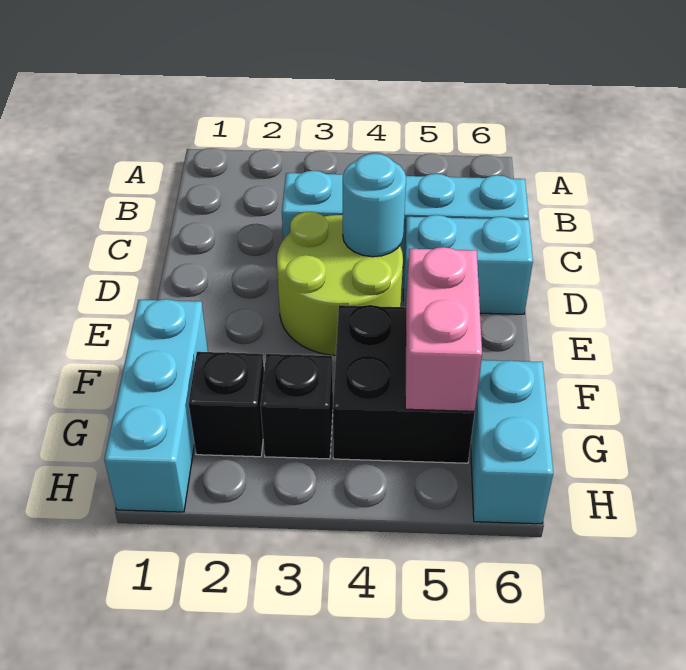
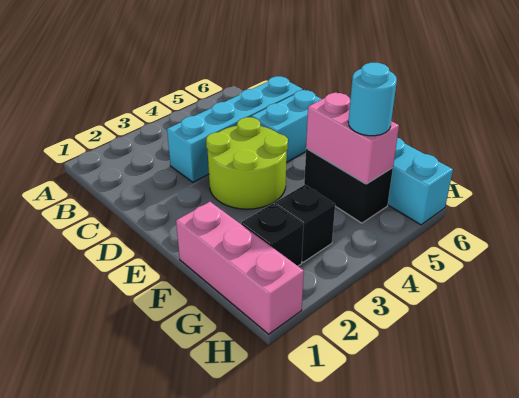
cyan round brick D4 level 2 -> cyan round brick G5 level 3
cyan brick F1:H1 level 1 -> pink brick F1:H1 level 1
black brick F4:G5 level 1 -> black brick F5:G5 level 1

